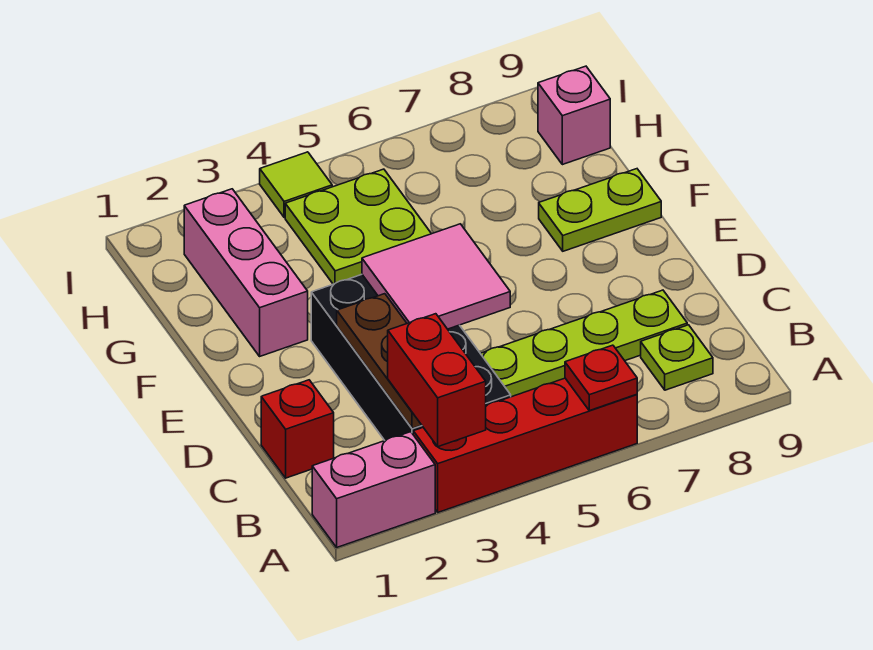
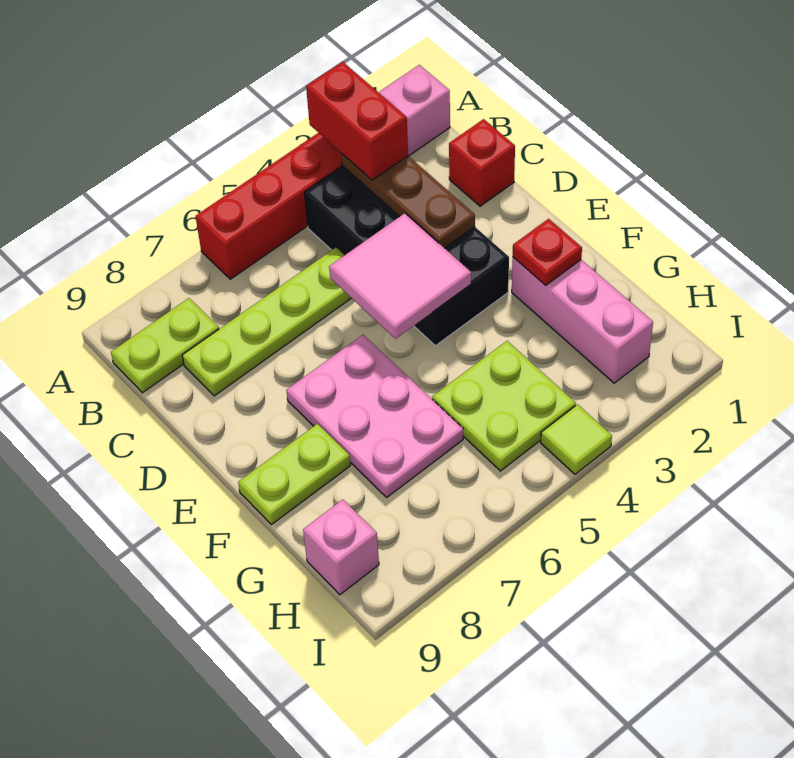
red plate A6 level 2 -> red plate F2 level 2
lime plate B8 level 1 -> lime plate B8:B9 level 1
none -> pink plate E6:G7 level 1

